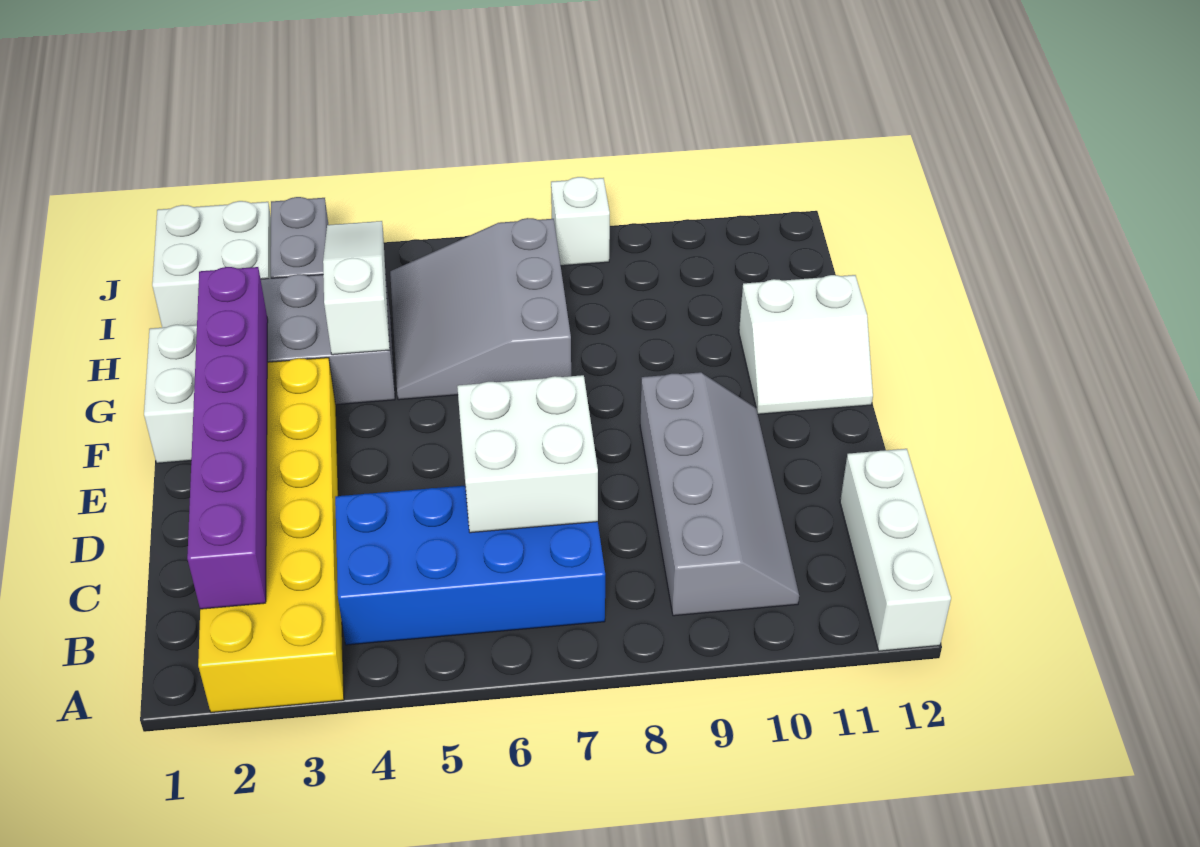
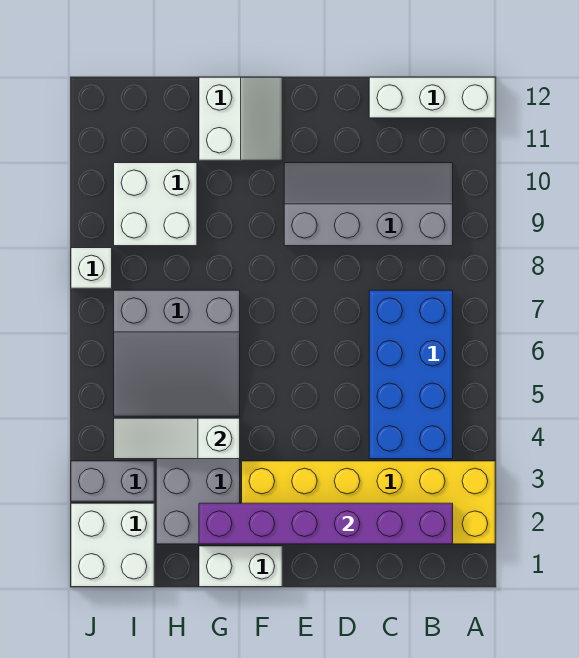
white brick C6:D7 level 2 -> white brick H9:I10 level 1

